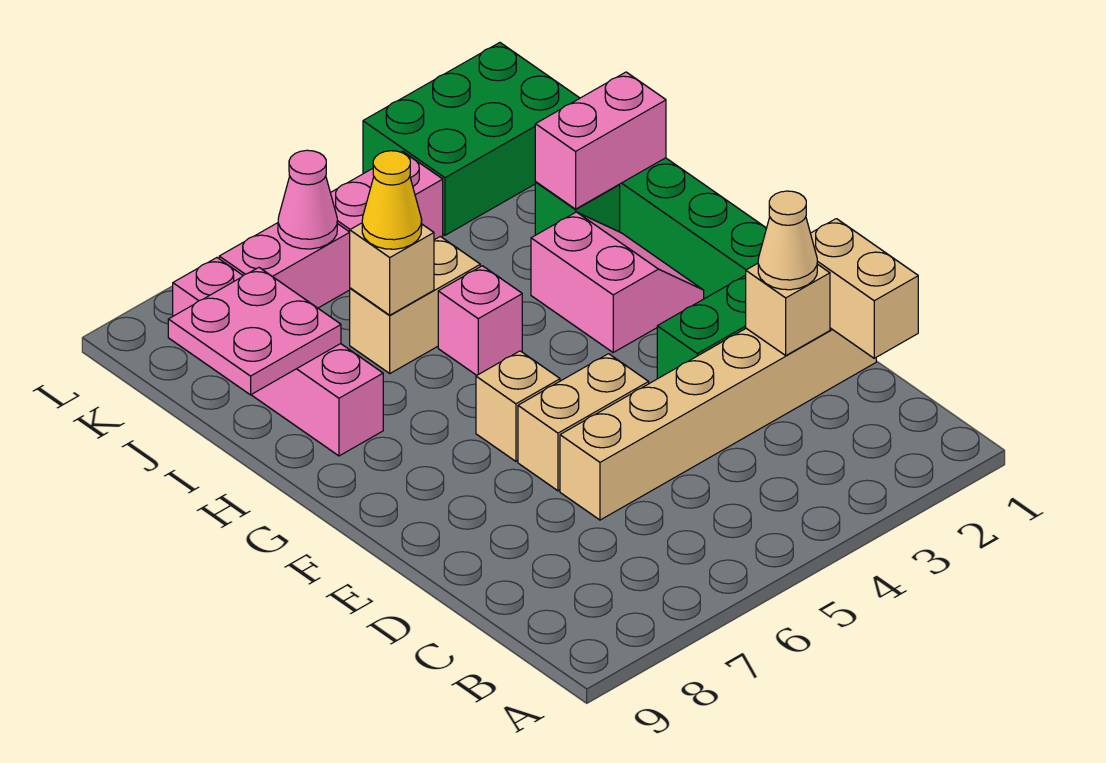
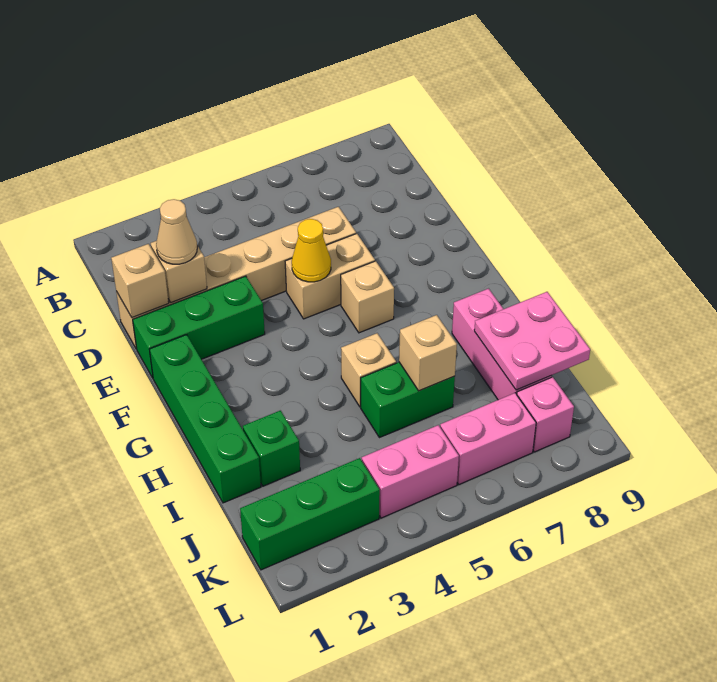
tan brick C1:D1 level 2 -> tan brick D1 level 2
pink slope G2:H3 level 1 top 3 -> none
pink brick H5 level 1 -> tan brick H5 level 1
pink brick I1:I2 level 2 -> none
tan brick I5:I6 level 1 -> green brick I5:I6 level 1
yellow cone I6 level 3 -> yellow cone E5 level 2
green brick K1:L3 level 1 -> green brick K1:K3 level 1
pink cone K6 level 2 -> none

